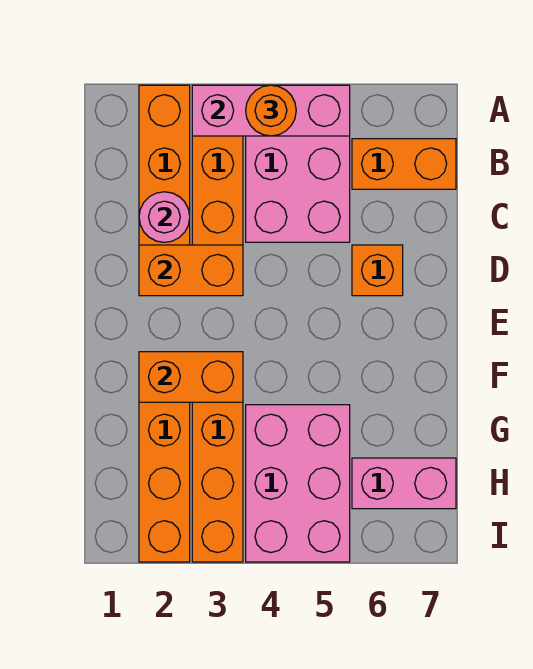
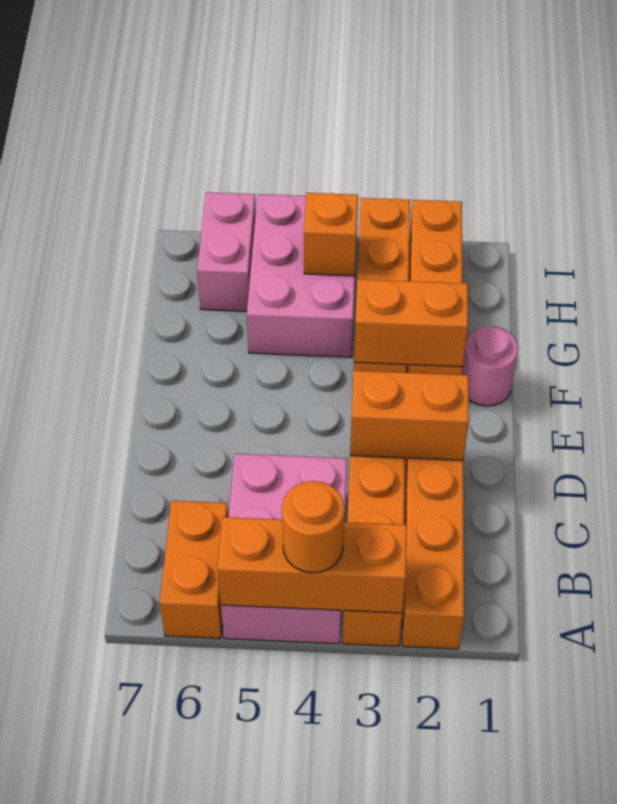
pink brick A3:A5 level 2 -> orange brick A3:A5 level 2
orange brick B6:B7 level 1 -> orange brick A6:B6 level 1
pink round brick C2 level 2 -> pink round brick F1 level 1
orange brick D6 level 1 -> orange brick H4 level 2
pink brick H6:H7 level 1 -> pink brick H6:I6 level 1

